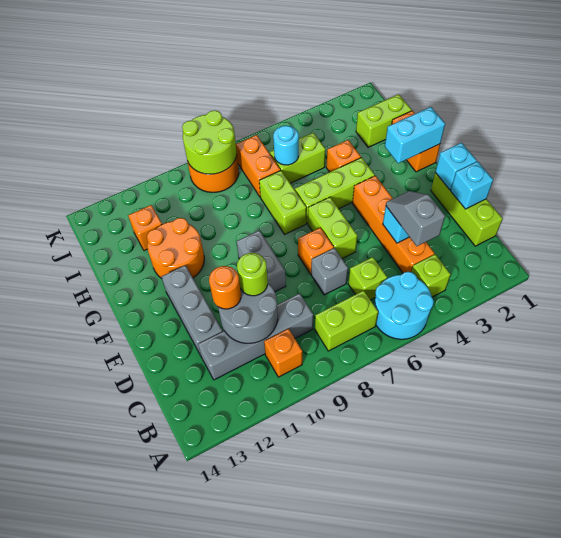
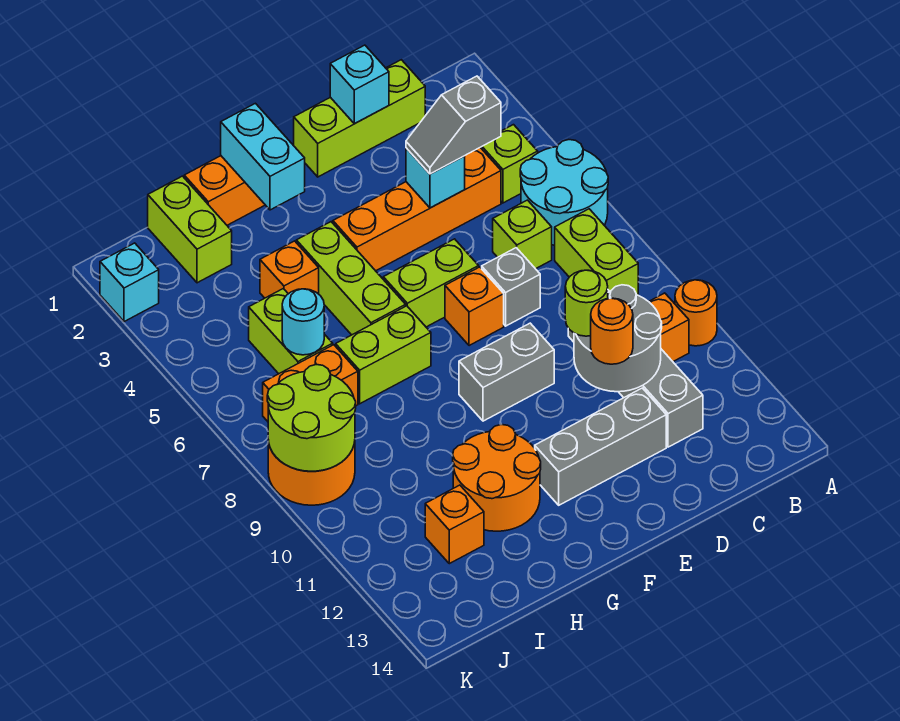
none -> orange round brick A10 level 1
cyan brick E1 level 2 -> cyan brick K2 level 1

